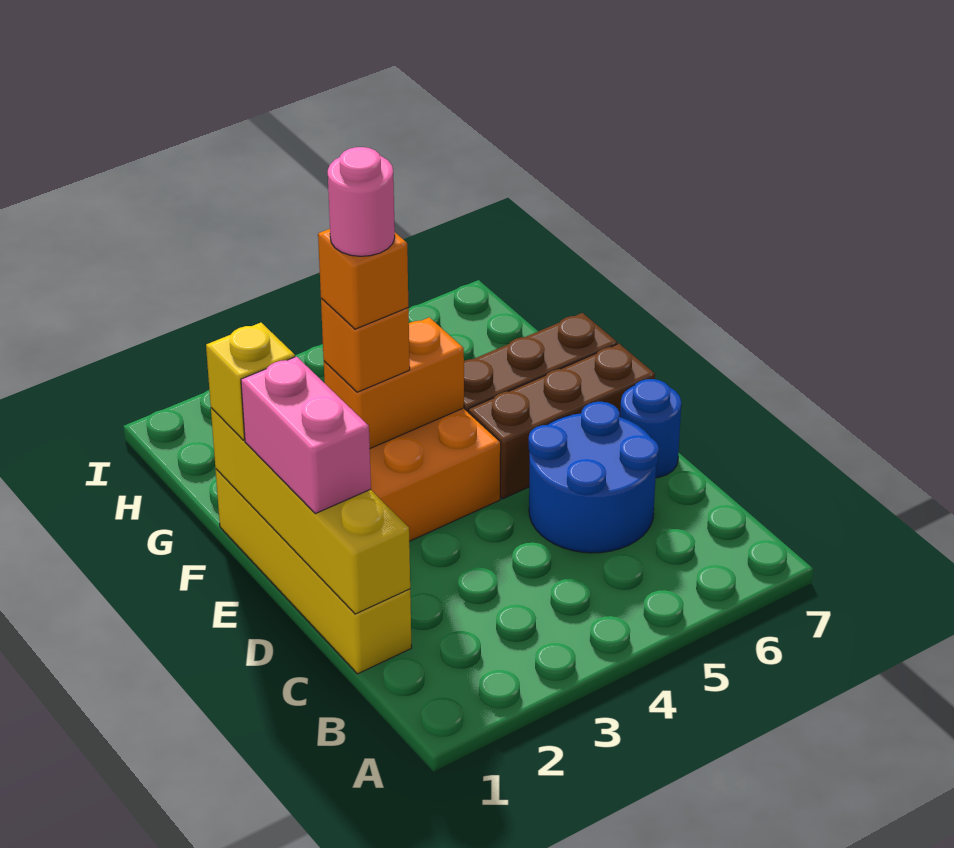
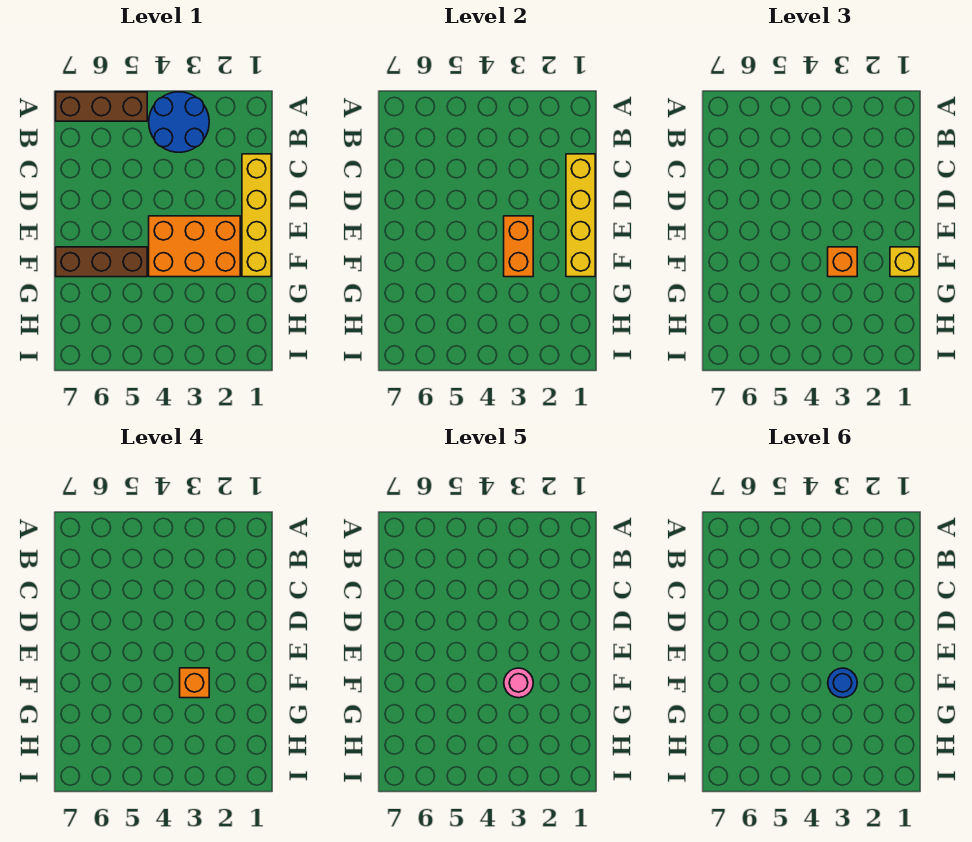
blue round brick C5:D6 level 1 -> blue round brick A3:B4 level 1
pink brick D1:E1 level 3 -> none
blue round brick D7 level 1 -> blue round brick F3 level 6
brown brick E5:E7 level 1 -> brown brick A5:A7 level 1
orange brick F3:F4 level 2 -> orange brick E3:F3 level 2

